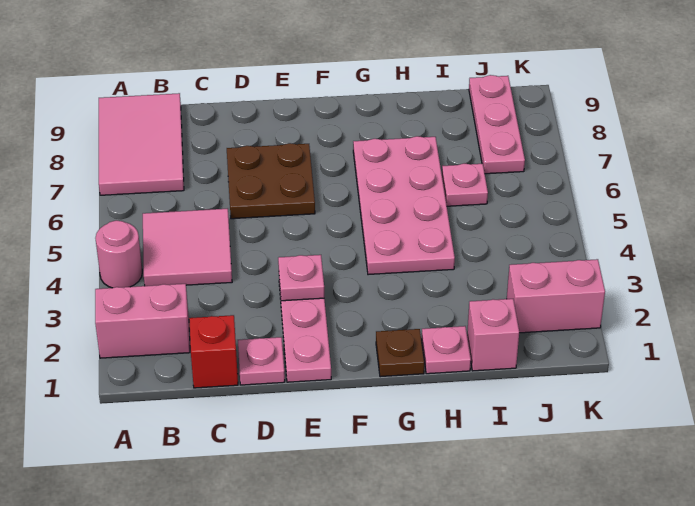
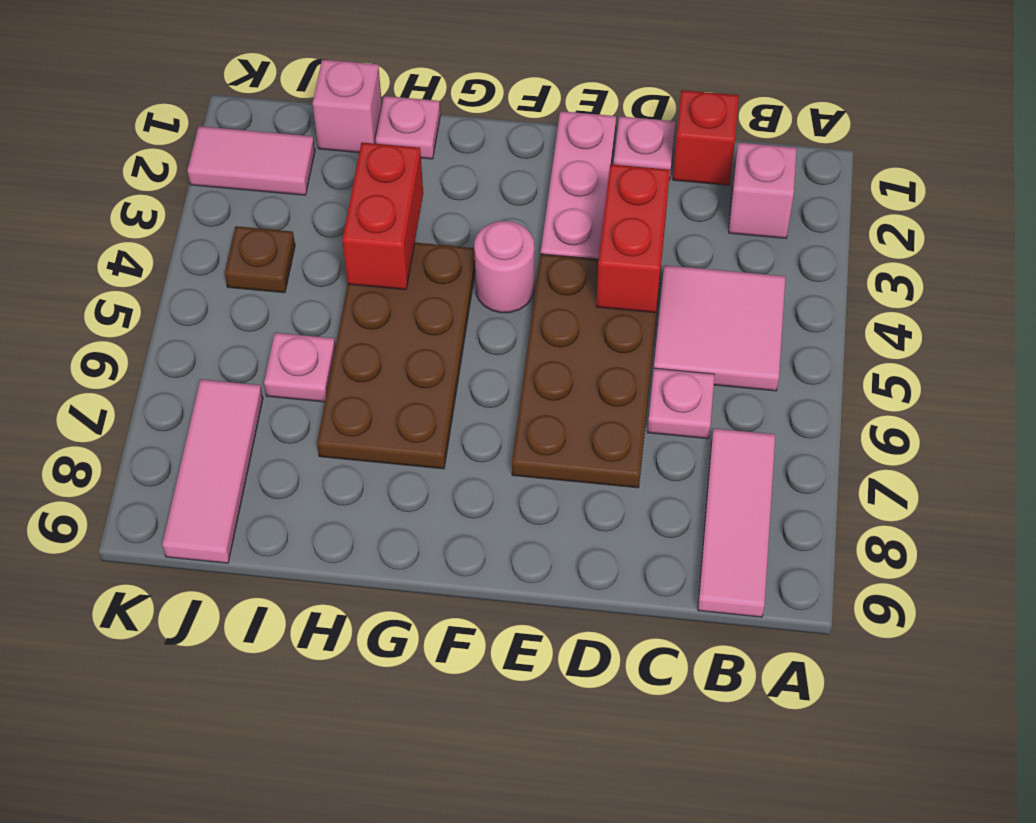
pink brick A2:B2 level 1 -> pink brick B2 level 1
pink round brick A4 level 1 -> pink round brick F4 level 1
pink tile A7:B9 level 1 -> pink tile B7:B9 level 1
none -> red brick D3:D4 level 2
brown plate D6:E7 level 1 -> brown plate D4:E7 level 1
pink plate E3 level 2 -> pink plate C6 level 1
brown plate G1 level 1 -> brown plate J4 level 1
pink plate G4:H7 level 1 -> brown plate G4:H7 level 1
none -> red brick H3:H4 level 2
pink brick J2:K2 level 1 -> pink tile J2:K2 level 1
pink plate J7:J9 level 1 -> pink tile J7:J9 level 1

